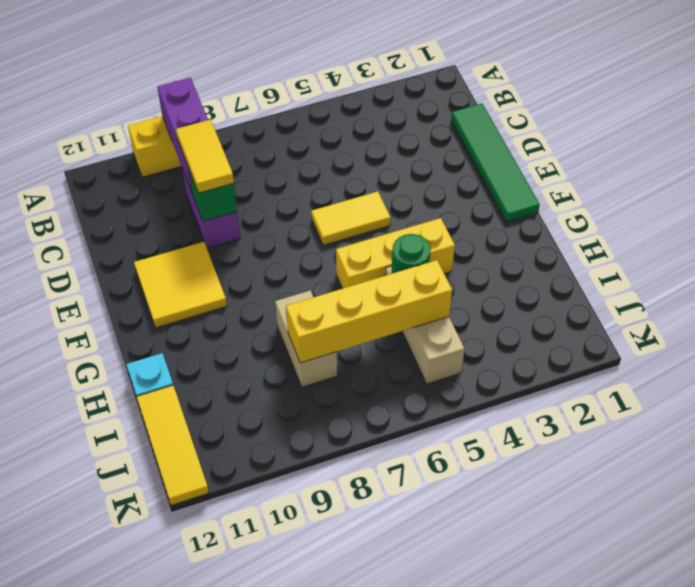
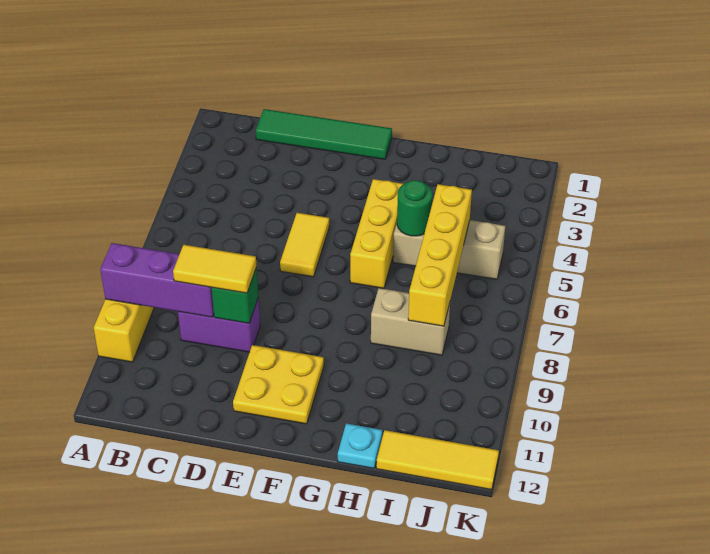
yellow tile E10:F11 level 1 -> yellow plate E10:F11 level 1

